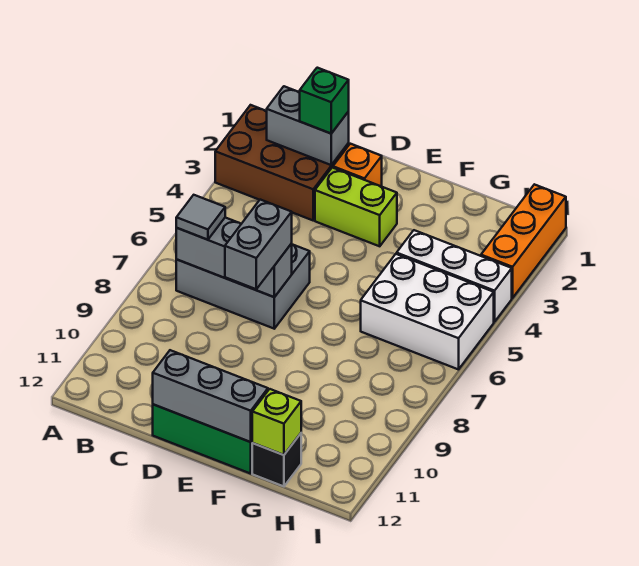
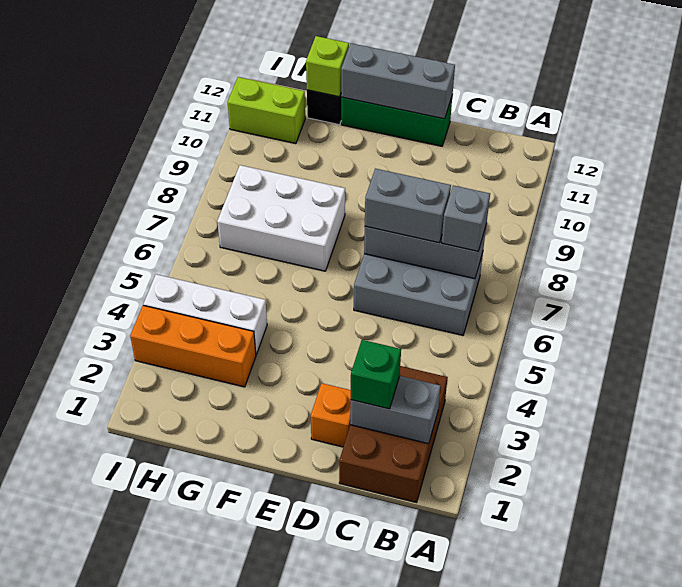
brown brick A2:C3 level 1 -> brown brick B1:C3 level 1
grey tile B7 level 3 -> grey brick B7 level 3
lime brick D3:E3 level 1 -> lime brick H11:I11 level 1
grey brick D7:D8 level 3 -> grey brick C7:D7 level 3
white brick G5:I6 level 1 -> white brick F7:H8 level 1
orange brick I1:I3 level 1 -> orange brick G3:I3 level 1

